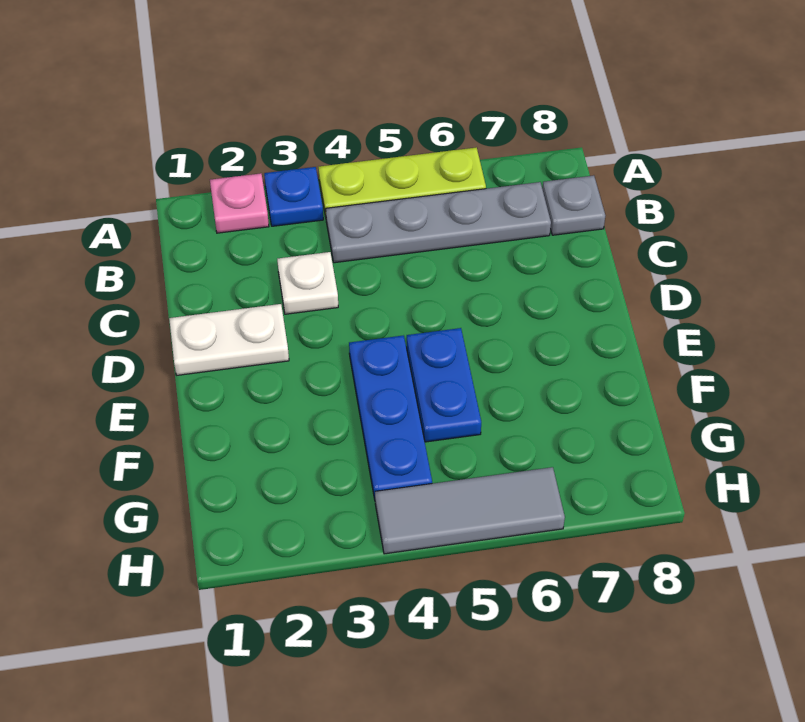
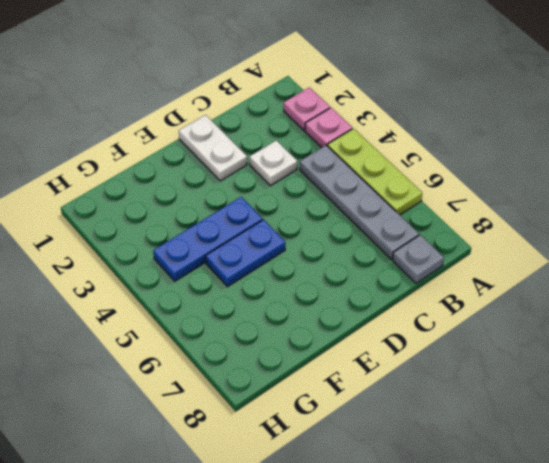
blue plate A3 level 1 -> pink plate A3 level 1
grey tile H4:H6 level 1 -> none

